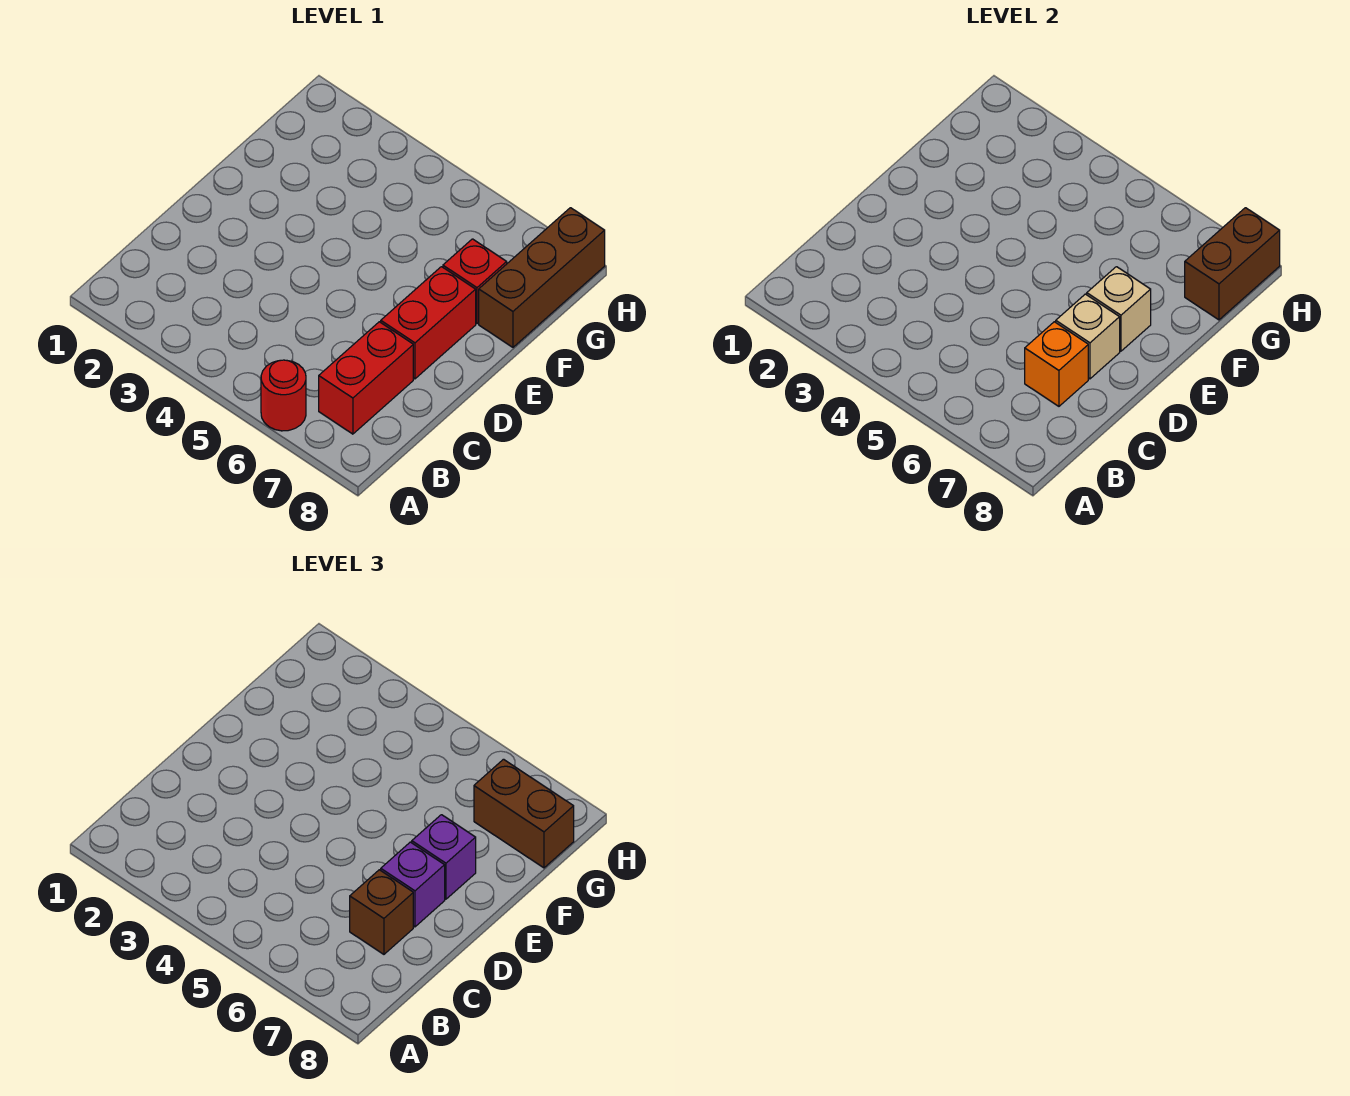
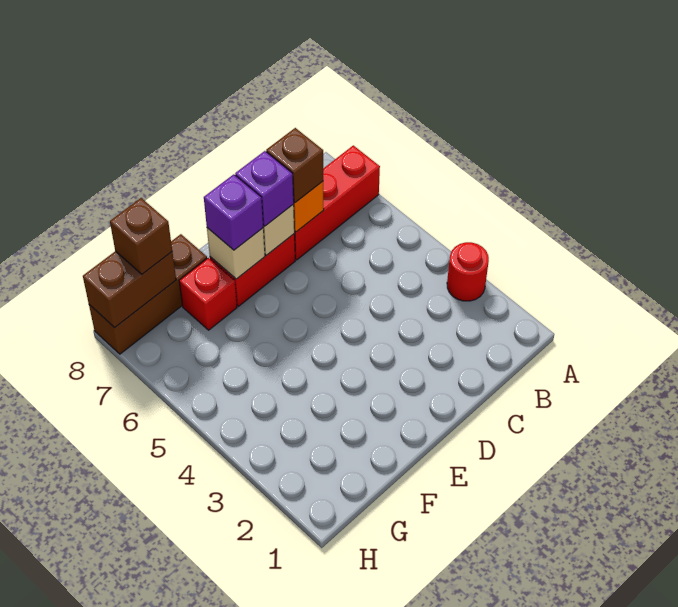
red round brick A6 level 1 -> red round brick A3 level 1
red brick B7:C7 level 1 -> red brick A7:C7 level 1
brown brick G7:G8 level 3 -> brown brick G8 level 3

